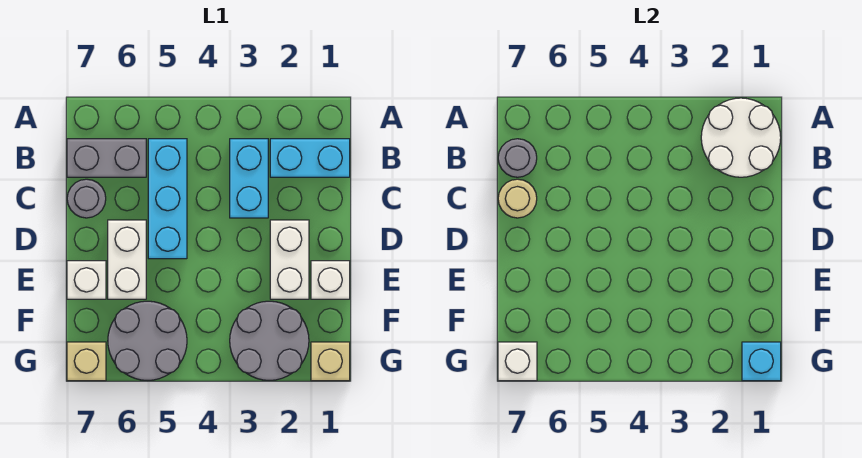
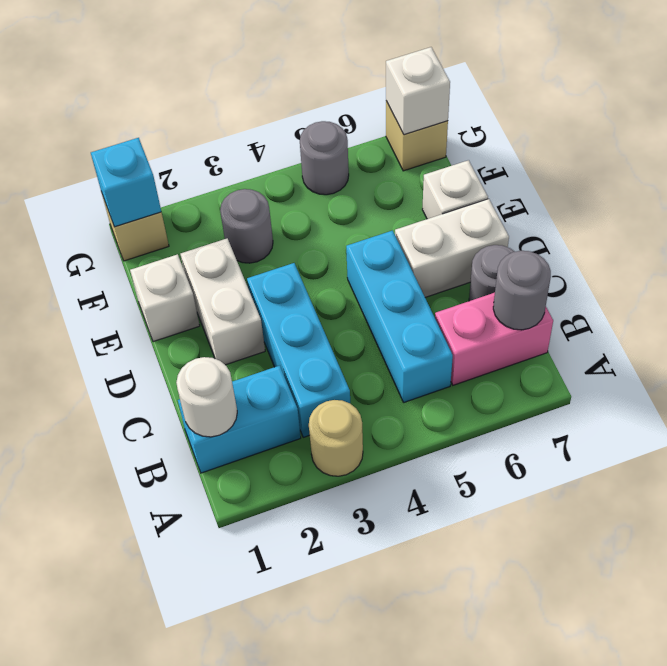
white round brick A1:B2 level 2 -> white round brick B1 level 2
cyan brick B3:C3 level 1 -> cyan brick B3:D3 level 1
grey brick B6:B7 level 1 -> pink brick B6:B7 level 1
tan round brick C7 level 2 -> tan round brick A3 level 1
white brick D6:E6 level 1 -> white brick D6:D7 level 1
grey round brick F2:G3 level 1 -> grey round brick F3 level 1
grey round brick F5:G6 level 1 -> grey round brick G5 level 1

